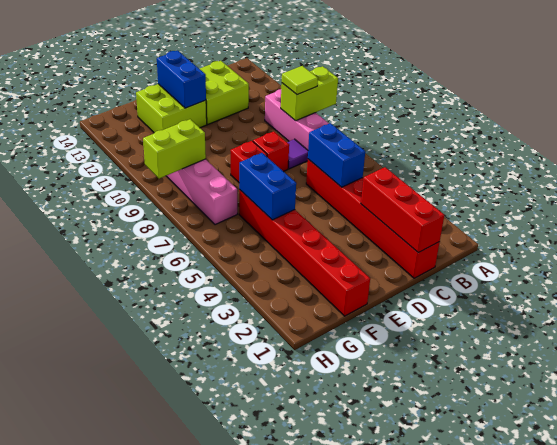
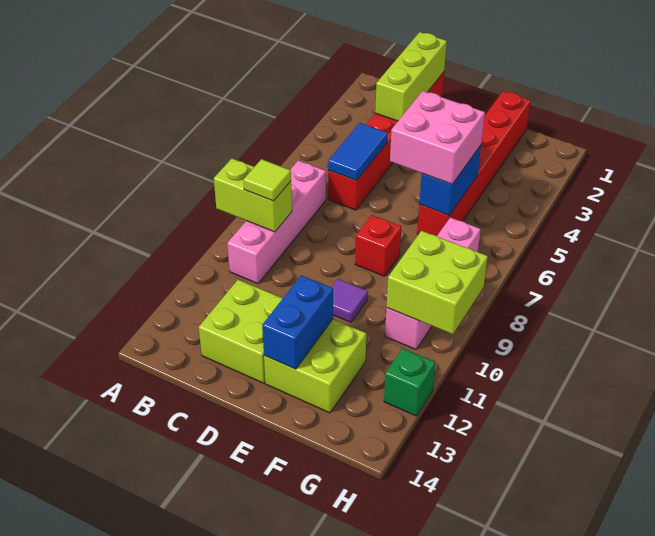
red brick C1:C3 level 2 -> lime brick C1:C3 level 2
blue brick C5:C6 level 2 -> blue tile C5:C6 level 2
purple tile C8 level 1 -> purple tile E10 level 1
red brick D8 level 1 -> none
none -> pink brick E5:F6 level 3
lime brick G9:H9 level 2 -> lime brick G9:H10 level 2
none -> green brick H12 level 1

